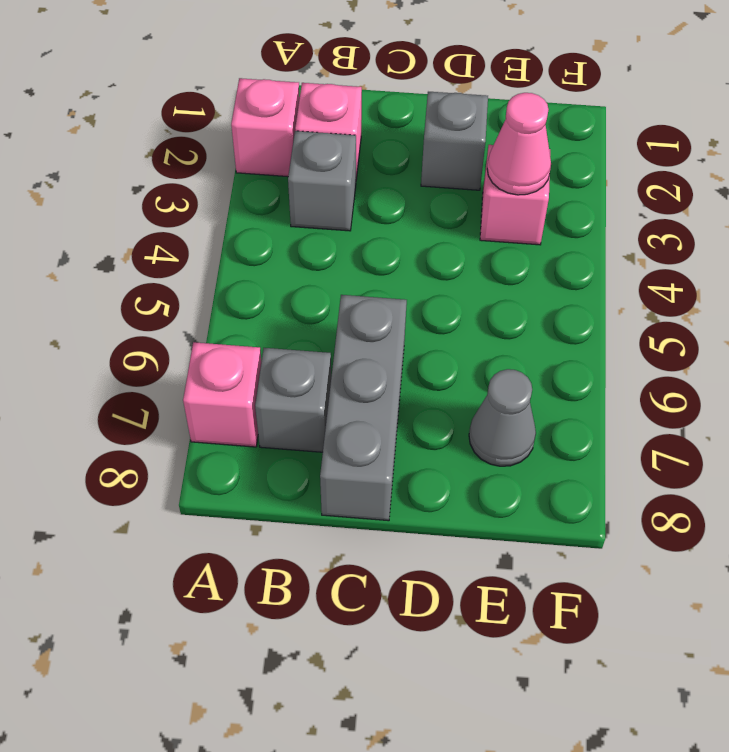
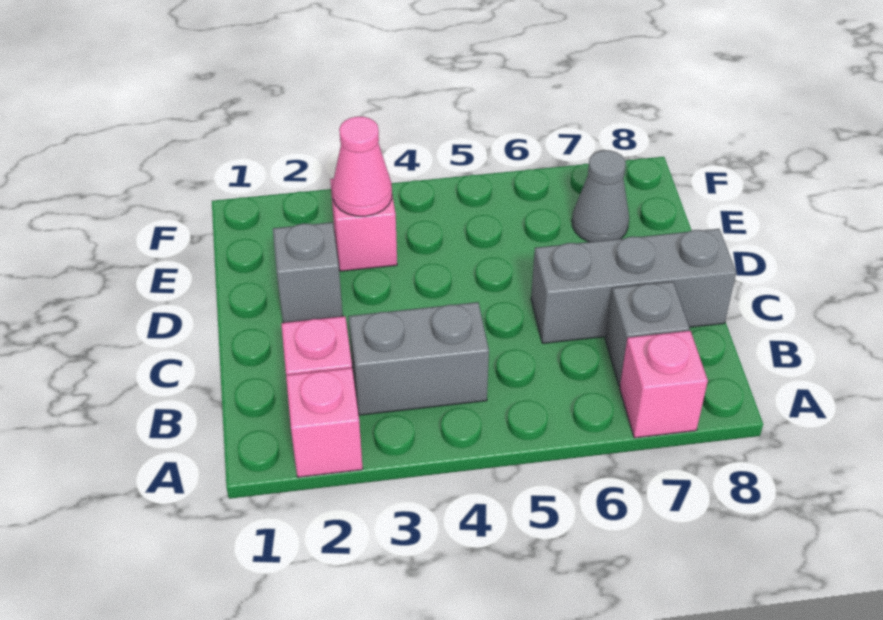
grey brick B3 level 1 -> grey brick B3:B4 level 1

